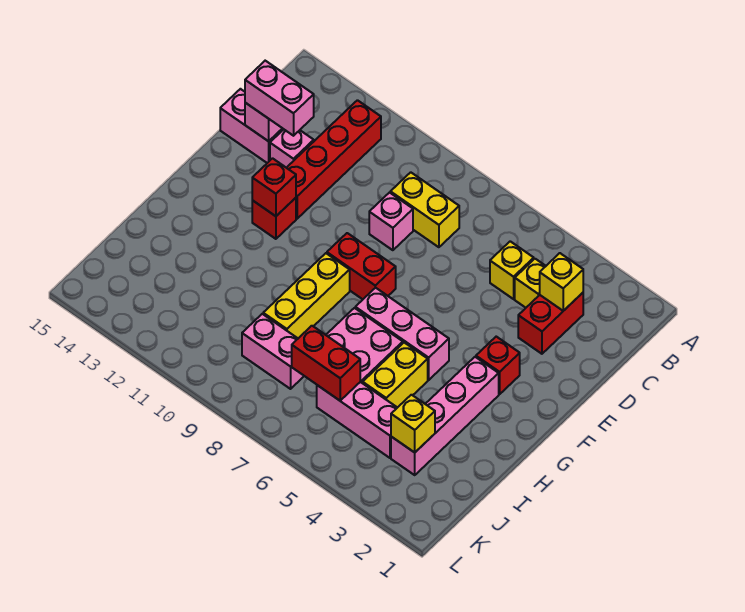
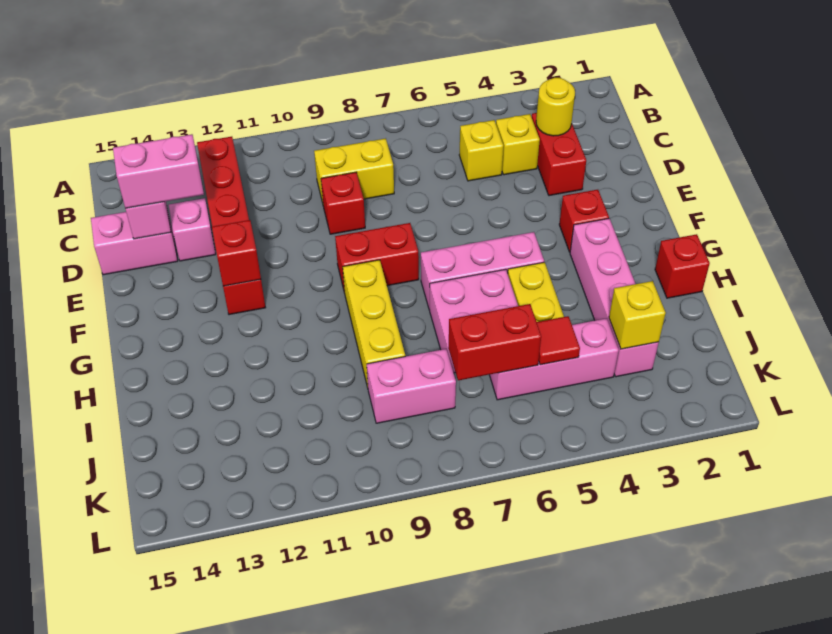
yellow brick C3 level 2 -> yellow round brick C3 level 2
pink brick D9 level 1 -> red brick D9 level 1
none -> red brick H1 level 1
none -> red tile J5 level 2

